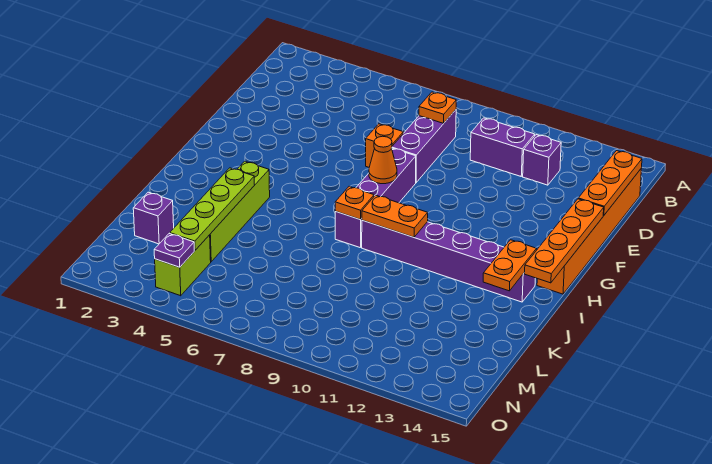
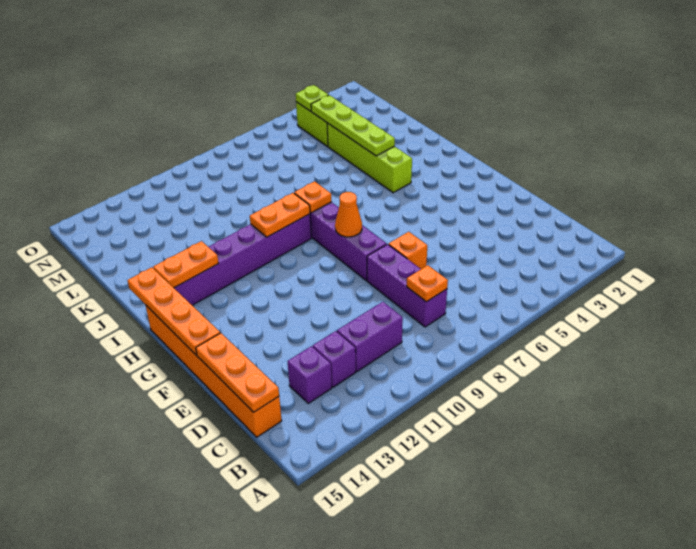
orange plate I14:J14 level 2 -> orange plate I13:I14 level 2
purple brick L2 level 1 -> purple brick C13 level 1
purple plate N4 level 2 -> lime plate N4 level 2

